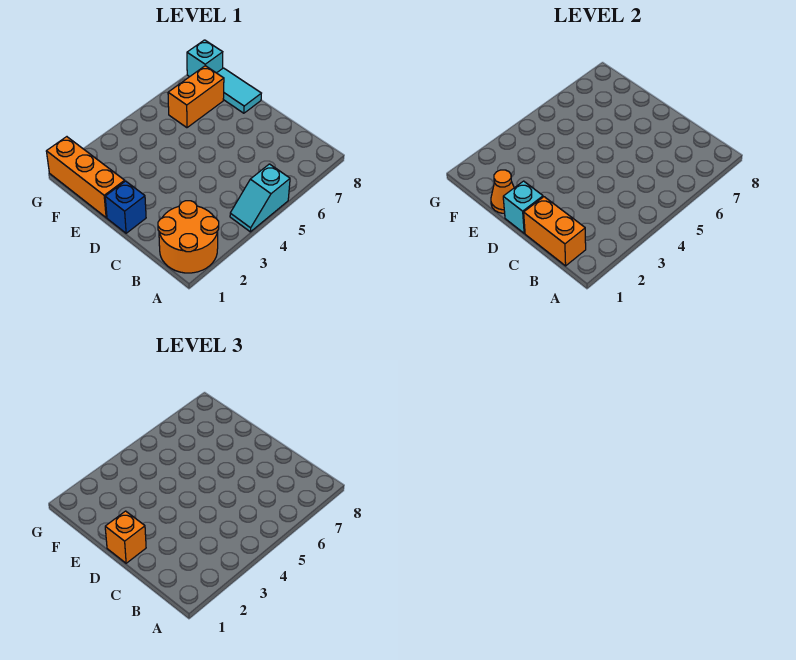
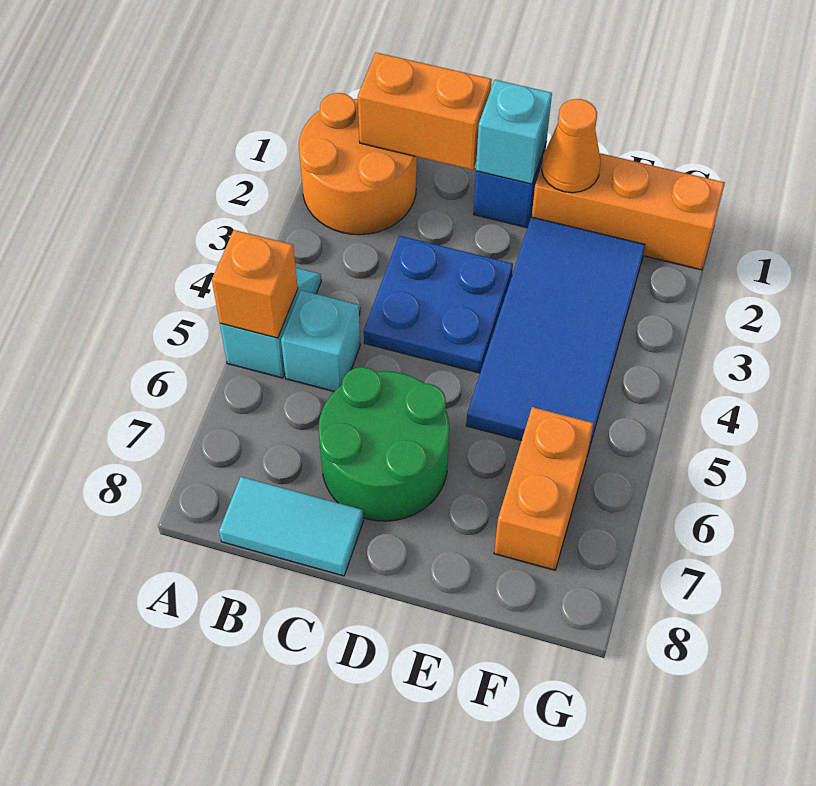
none -> blue plate C3:D4 level 1
none -> green round brick C6:D7 level 1
orange brick D1 level 3 -> orange brick A5 level 2
none -> blue tile E2:F5 level 1
cyan tile E8:F8 level 1 -> cyan tile B8:C8 level 1
cyan brick G8 level 1 -> cyan brick B5 level 1

